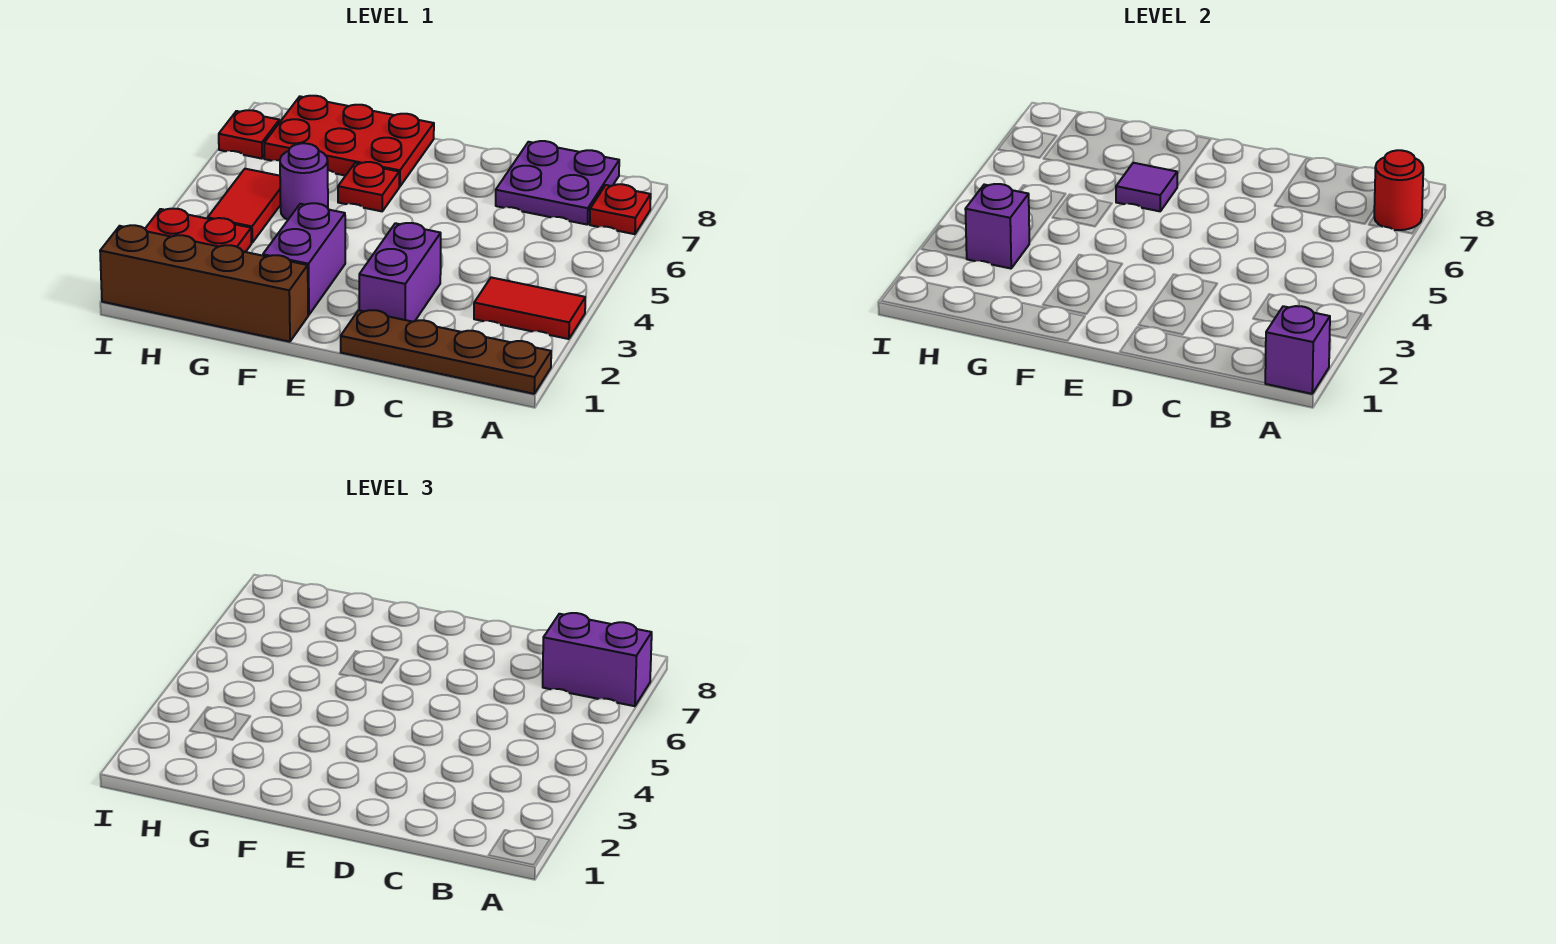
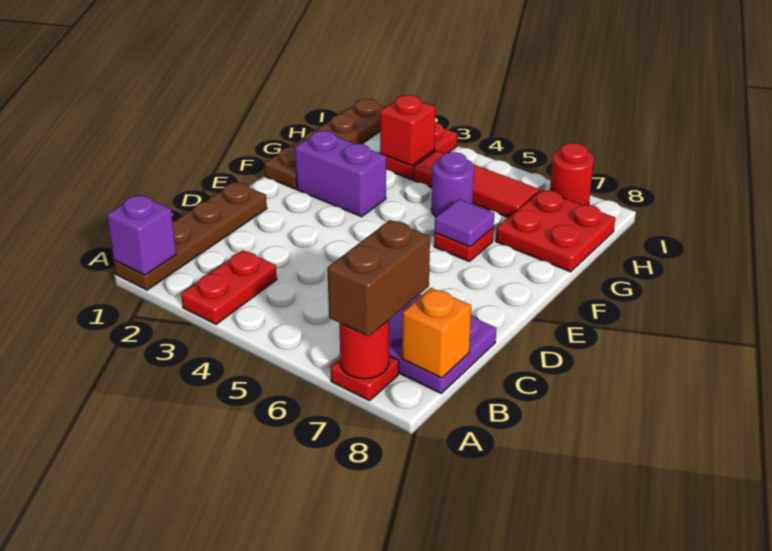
red tile A3:B3 level 1 -> red plate A3:B3 level 1
purple brick A7:B7 level 3 -> brown brick A7:B7 level 3
none -> orange brick B8 level 2
purple brick D2:D3 level 1 -> none
brown brick F1:I1 level 1 -> brown plate F1:I1 level 1
red plate F7:H8 level 1 -> red plate G7:H8 level 1
purple brick H3 level 2 -> red brick H3 level 2
red tile H4:H5 level 1 -> red tile H4:H6 level 1
red plate I7 level 1 -> red round brick I7 level 1

